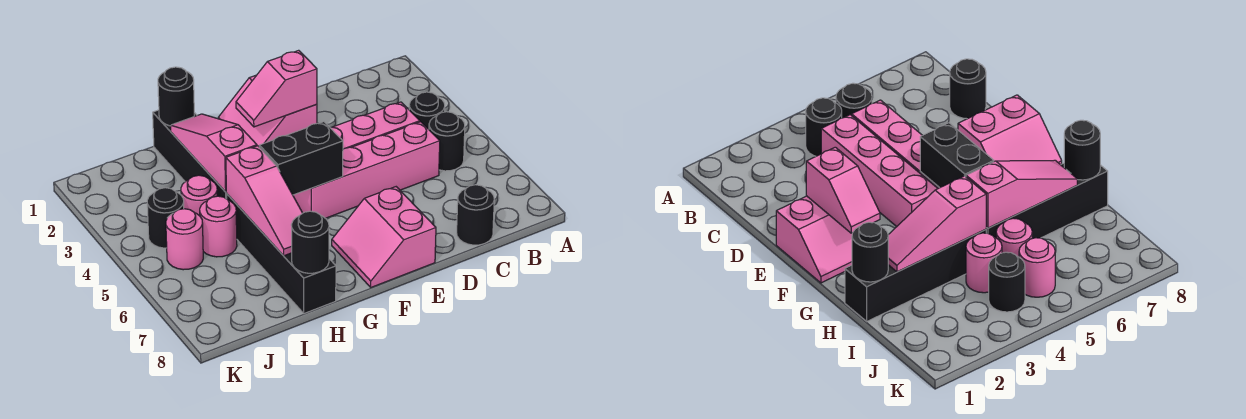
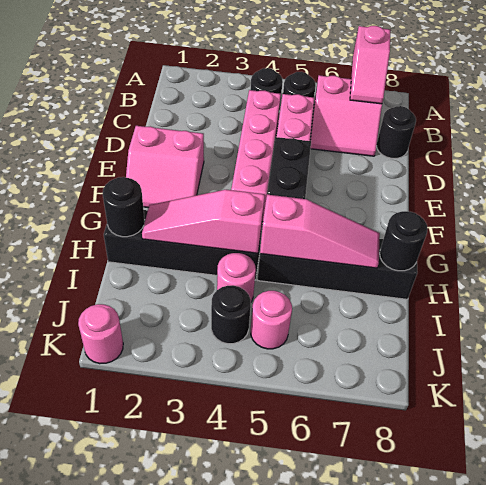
pink slope E2:F2 level 2 top E -> pink slope A7:B7 level 2 top A
pink slope E7:F8 level 1 top E -> pink slope B6:C7 level 1 top B
pink round brick I5 level 1 -> pink round brick K1 level 1

